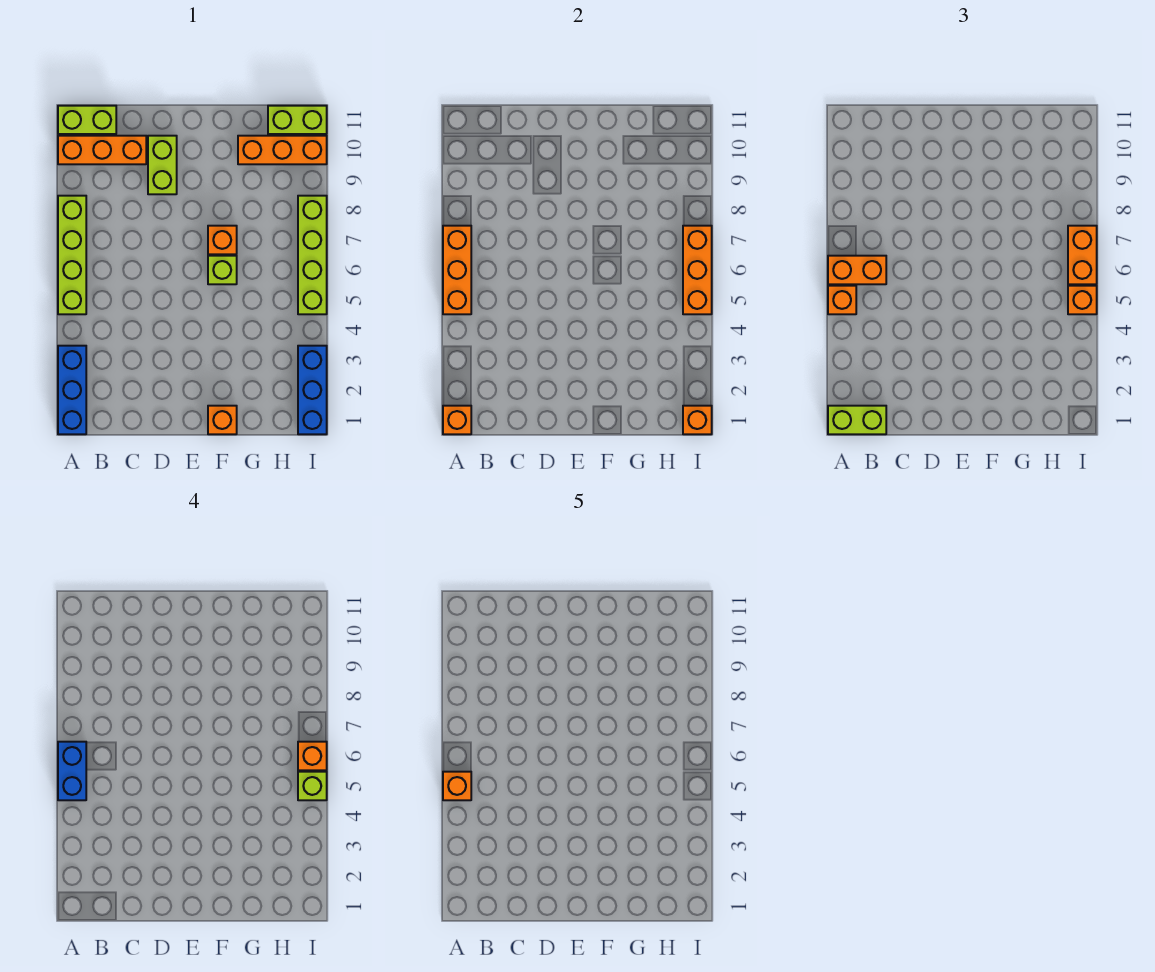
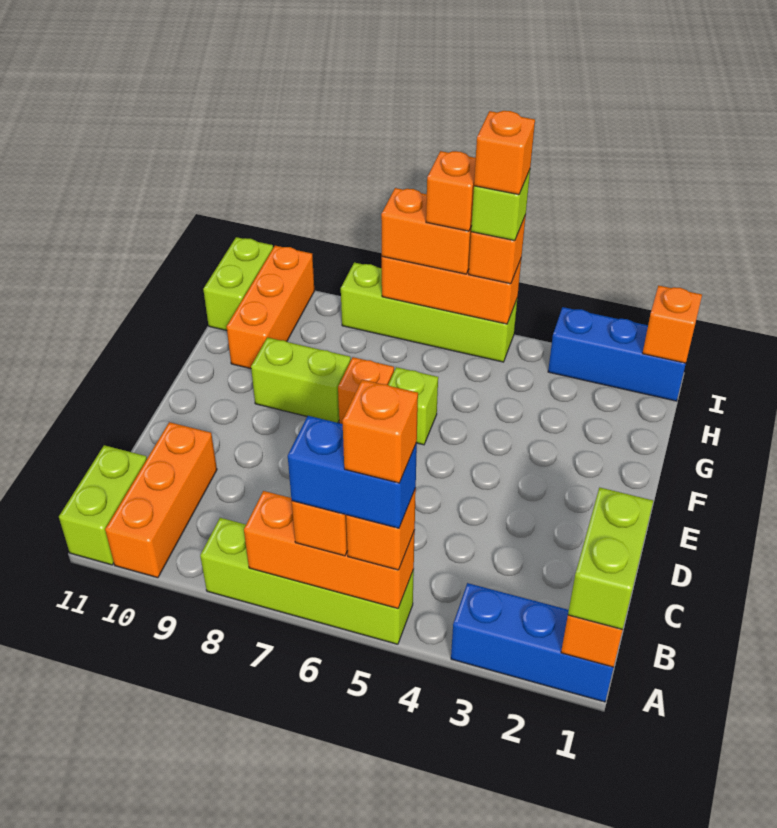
lime brick D9:D10 level 1 -> lime brick F8:F9 level 1
orange brick F1 level 1 -> orange brick I5 level 5

